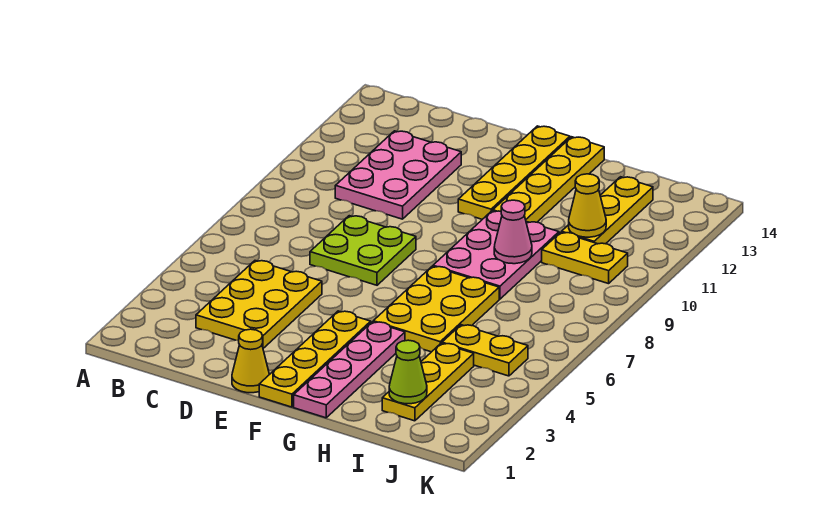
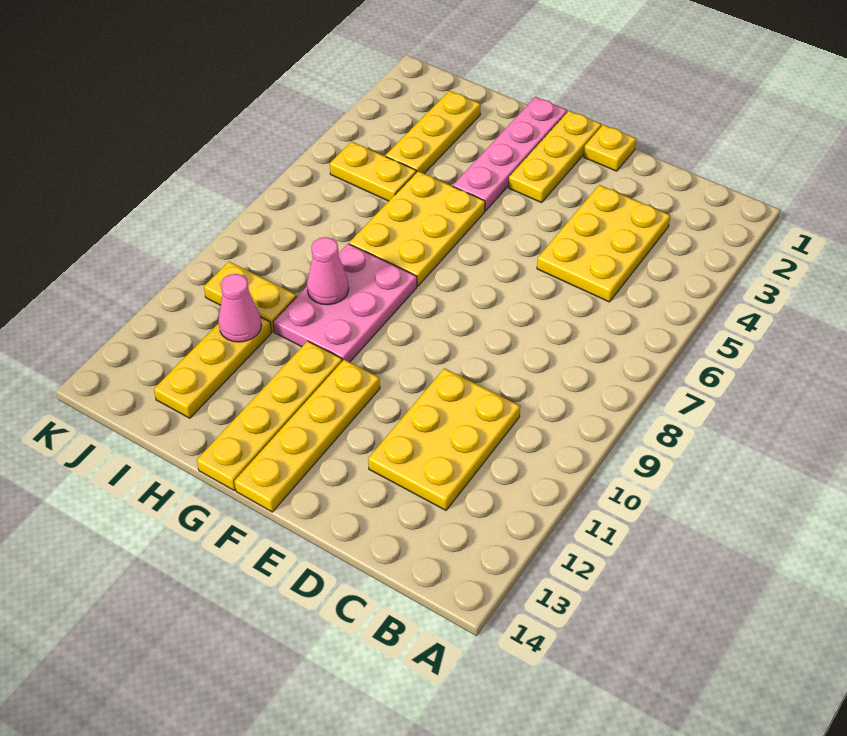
pink plate C10:D12 level 1 -> yellow plate C10:D12 level 1
lime plate D7:E8 level 1 -> none
yellow cone E1 level 1 -> yellow plate E1 level 1
yellow plate F1:F4 level 1 -> yellow plate F1:F3 level 1
lime cone I2 level 2 -> none
yellow cone I11 level 2 -> pink cone I11 level 2

